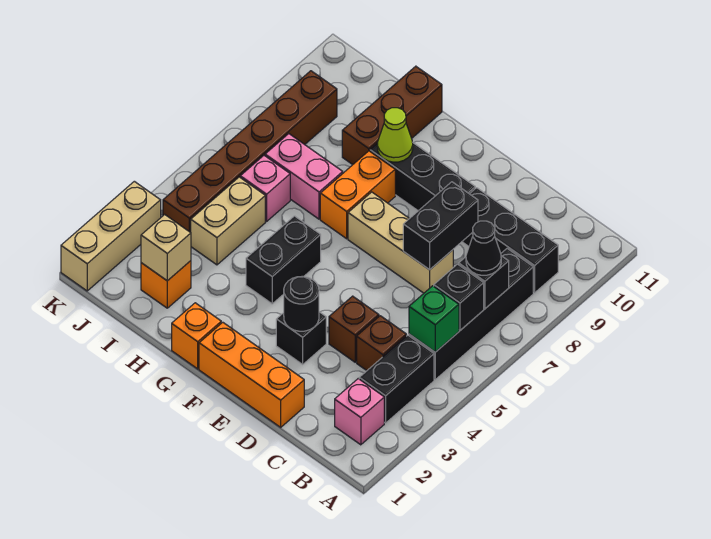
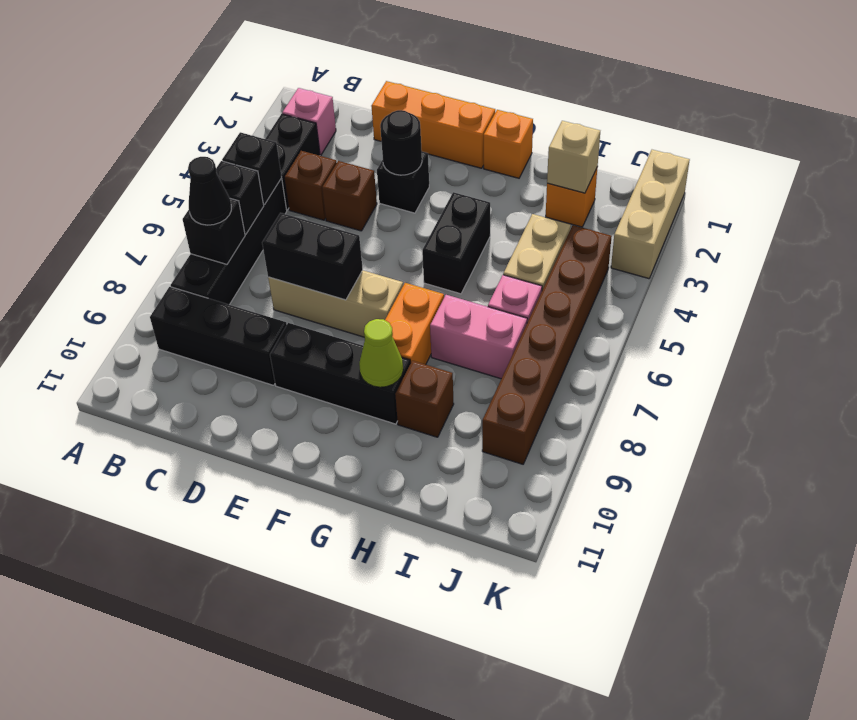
green brick B5 level 2 -> black brick B5 level 2
black brick D7:D8 level 2 -> black brick D7:E7 level 2
brown brick H9:H11 level 1 -> brown brick H9 level 1

